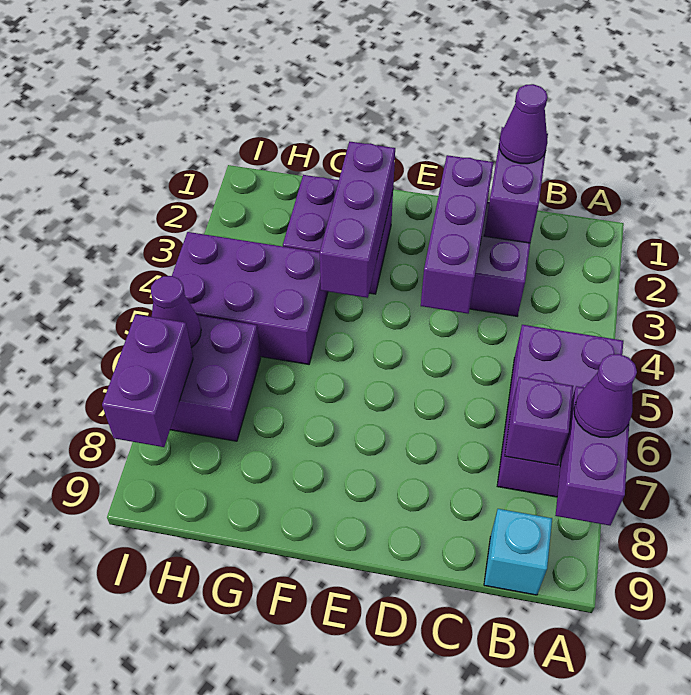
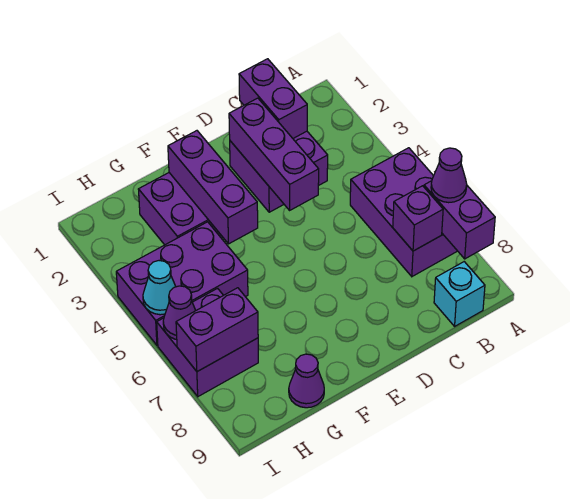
purple cone C1 level 3 -> purple cone G9 level 1
none -> cyan cone I5 level 2
purple brick I7:I8 level 2 -> purple brick H7:I7 level 2

